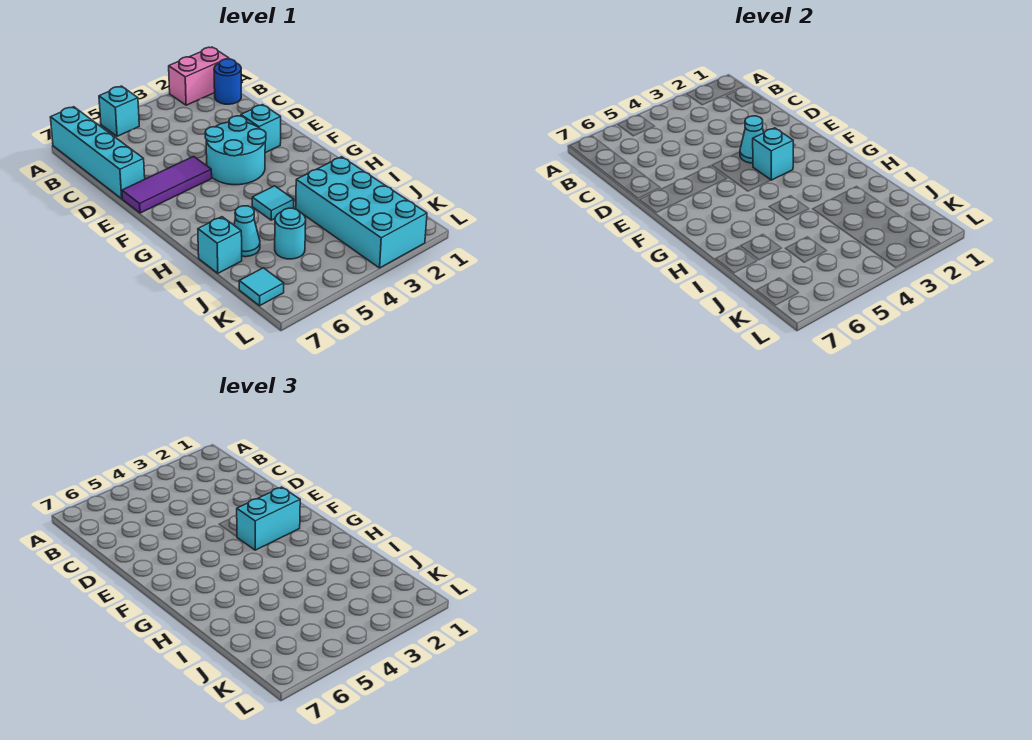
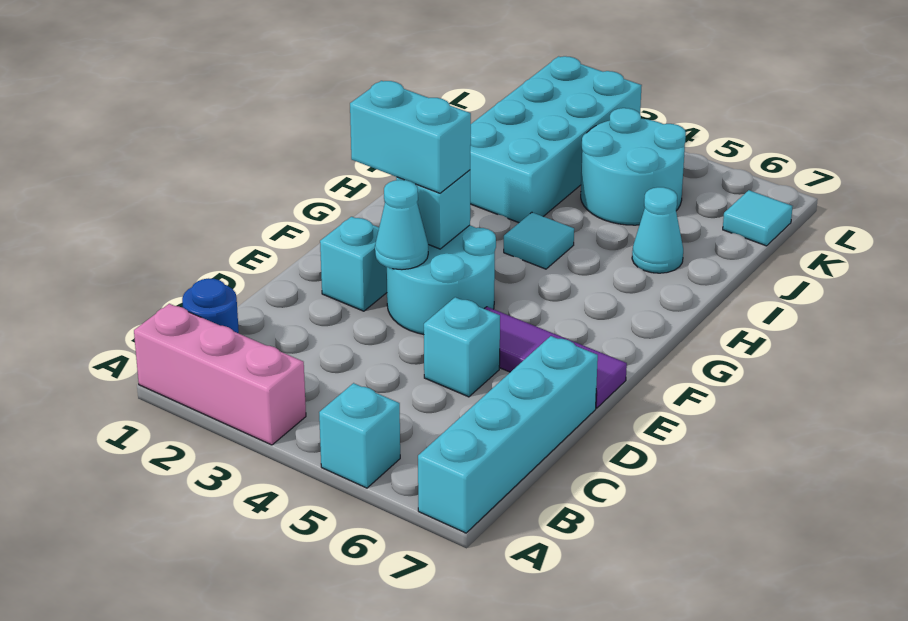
pink brick A1:A2 level 1 -> pink brick A1:A3 level 1
cyan brick I7 level 1 -> cyan brick D5 level 1
cyan round brick J5 level 1 -> cyan round brick J4:K5 level 1

